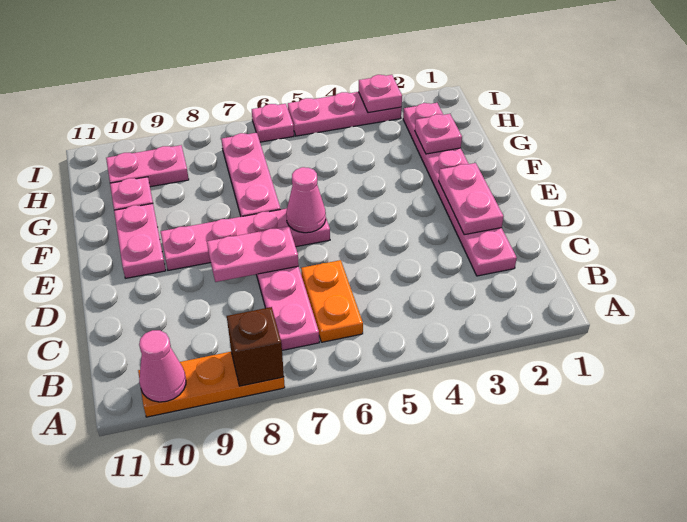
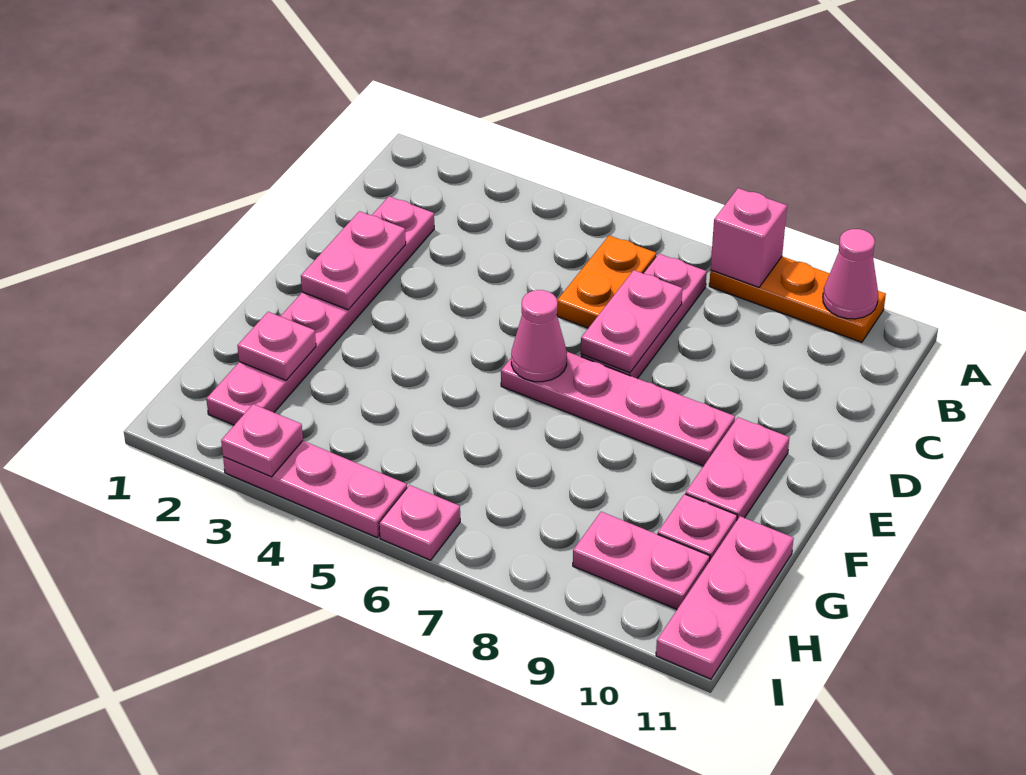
brown brick A8 level 2 -> pink brick A8 level 2
pink plate D7:D8 level 2 -> pink plate C7:D7 level 2
pink plate F7:H7 level 1 -> pink plate G11:I11 level 1

